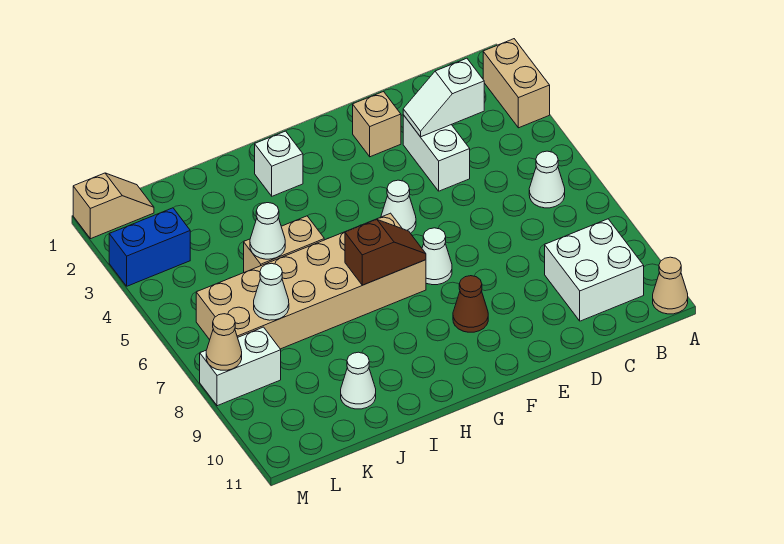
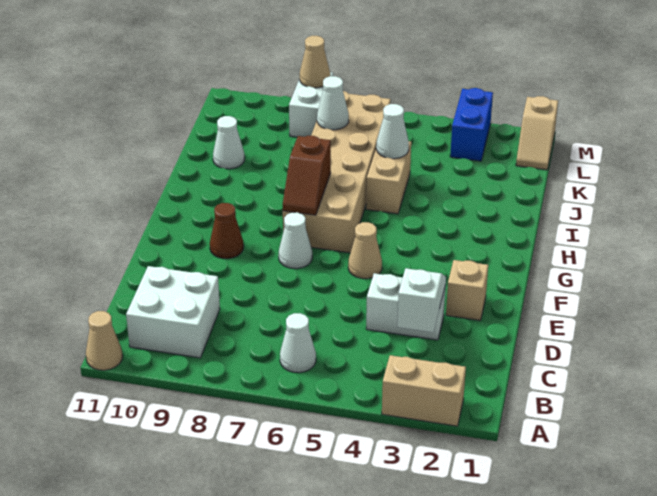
white cone F5 level 1 -> tan cone F5 level 1
white brick H2 level 1 -> none

